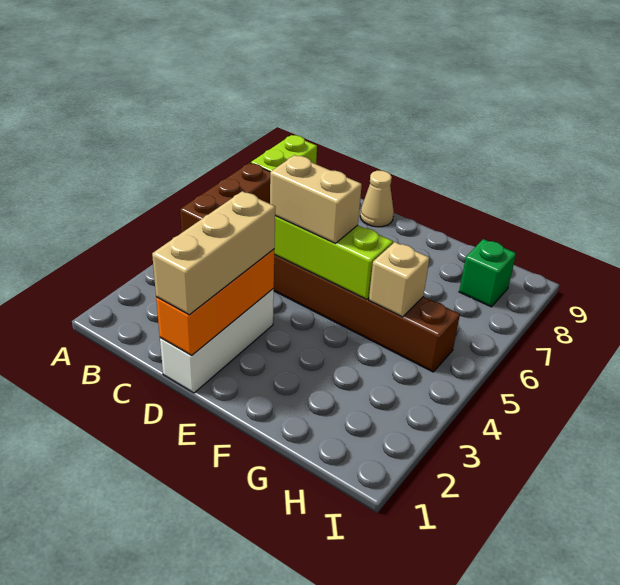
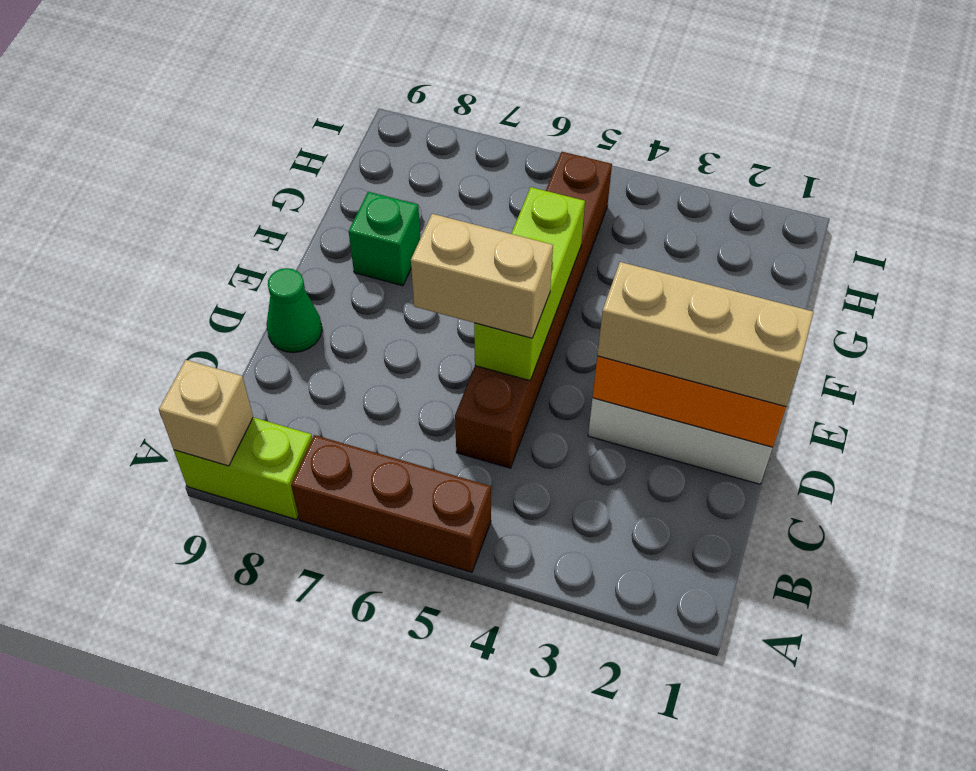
tan brick D5:E5 level 3 -> tan brick D5:D6 level 3
tan cone D9 level 1 -> green cone D9 level 1
tan brick G5 level 2 -> tan brick A9 level 2
green brick H8 level 1 -> green brick F8 level 1

